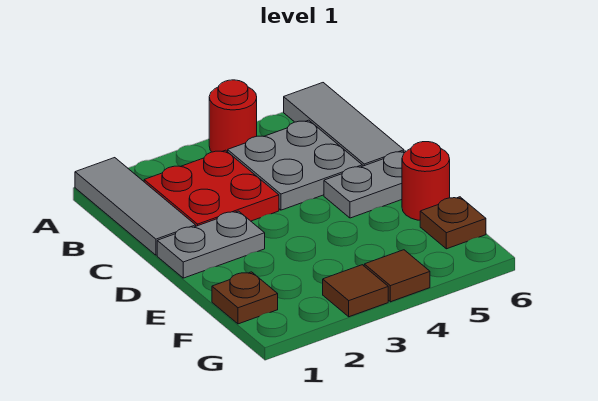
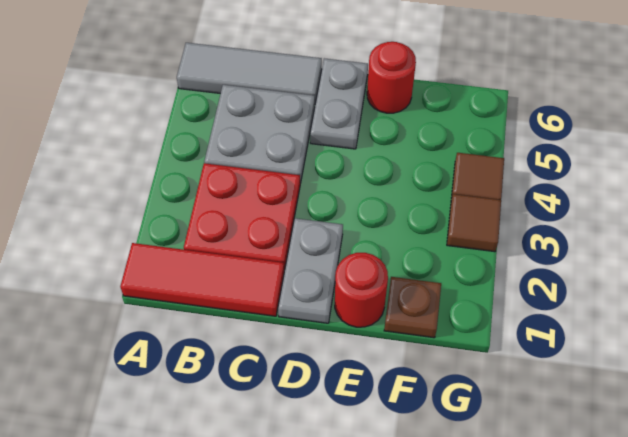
grey tile A1:C1 level 1 -> red tile A1:C1 level 1
red round brick A4 level 1 -> red round brick E1 level 1
brown plate F6 level 1 -> none

